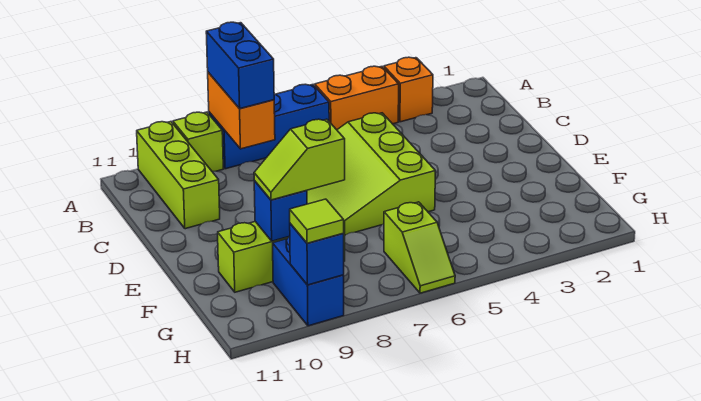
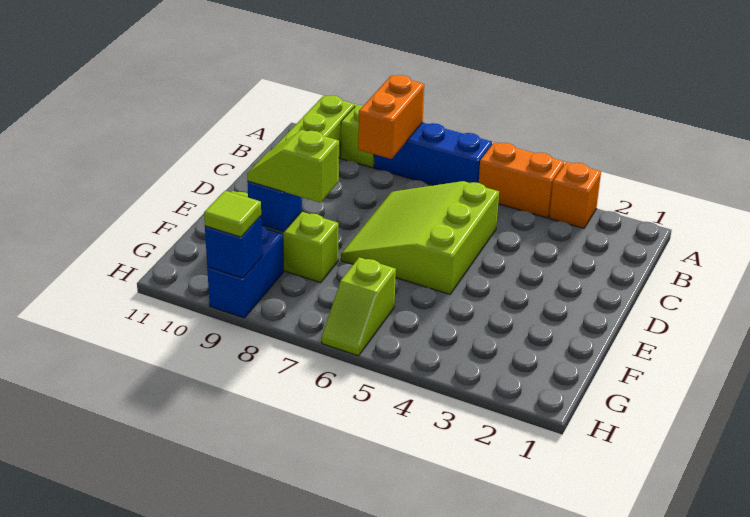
blue brick A8:B8 level 3 -> none

